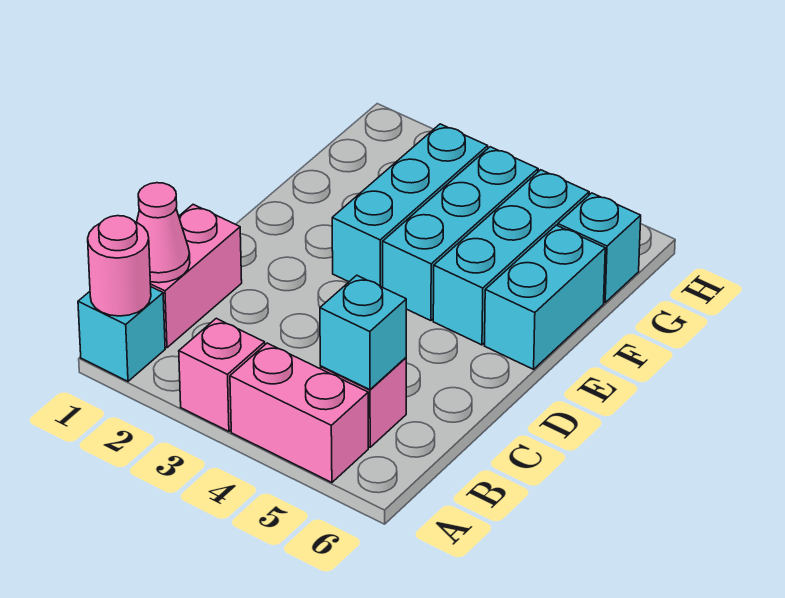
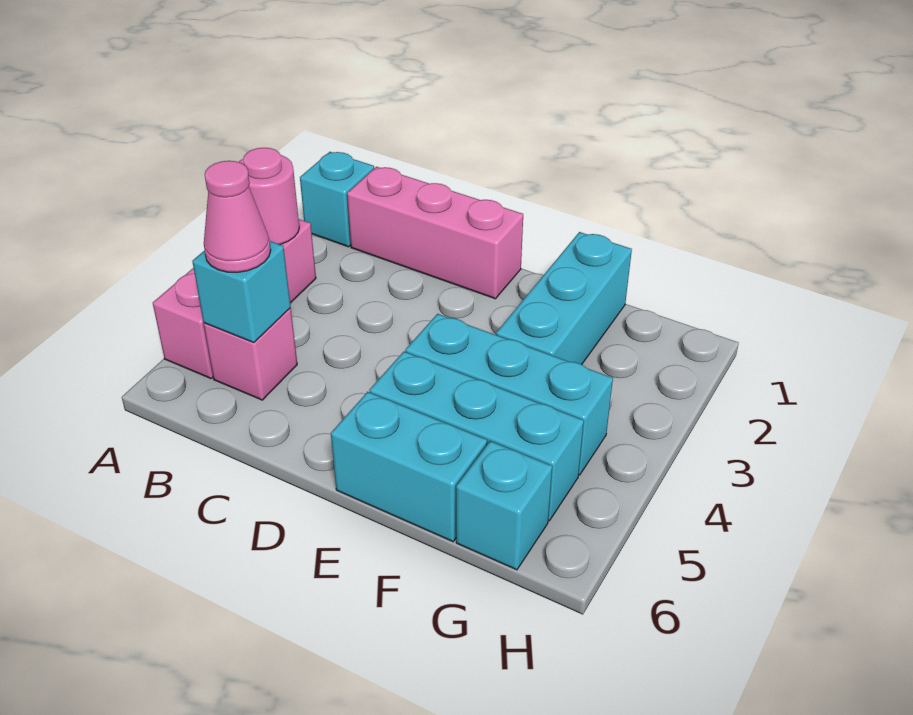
pink round brick A1 level 2 -> pink round brick A3 level 2
pink brick B1:C1 level 1 -> pink brick B1:D1 level 1
pink cone B1 level 2 -> pink cone B5 level 3
cyan brick E3:G3 level 1 -> cyan brick F1:F3 level 1

